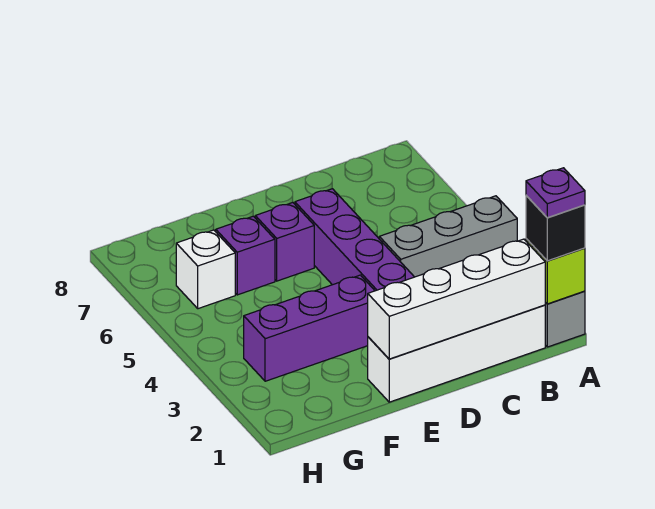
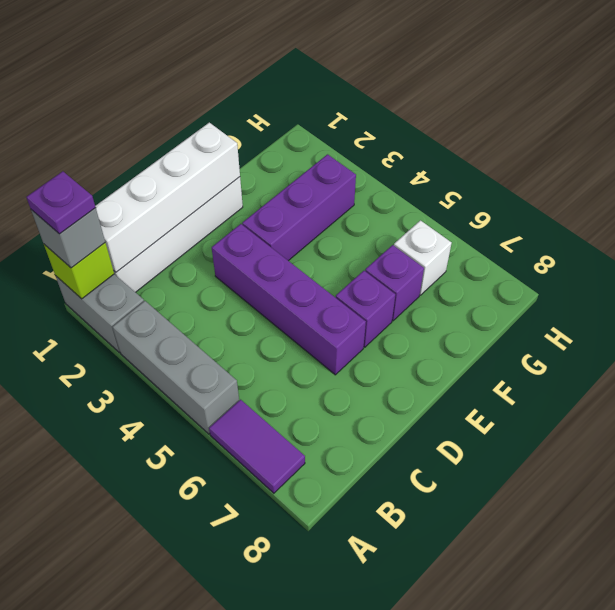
black brick A1 level 3 -> grey brick A1 level 3
grey brick A4:C4 level 1 -> grey brick A3:A5 level 1
none -> purple tile A6:A7 level 1

